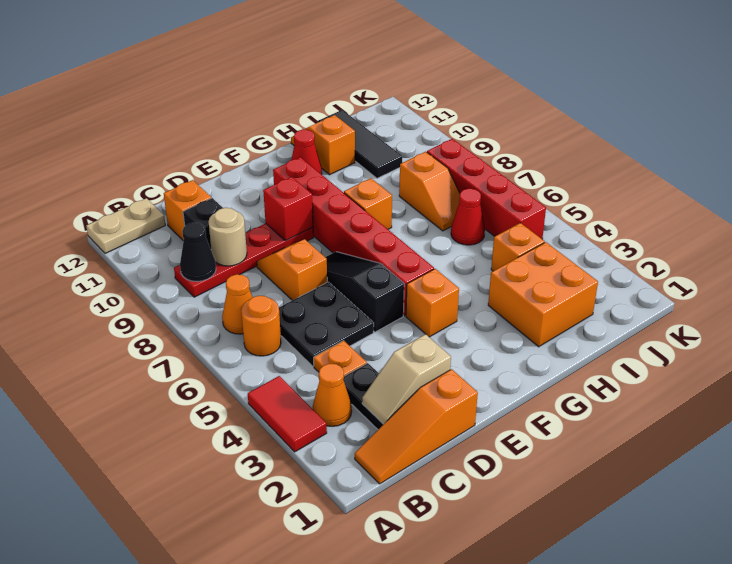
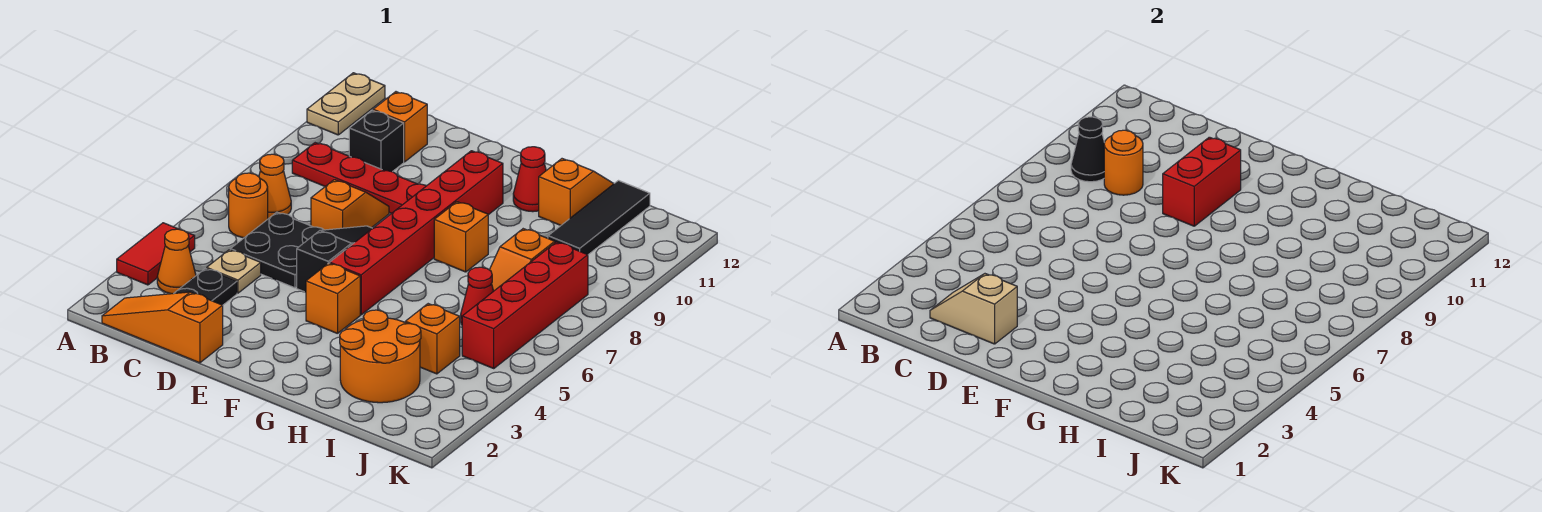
tan plate A12:B12 level 1 -> tan plate A11:A12 level 1
orange plate C4 level 1 -> tan plate C4 level 1
tan round brick C9 level 2 -> orange round brick C9 level 2
red brick E9 level 2 -> red brick E9:E10 level 2
orange brick H2:I3 level 1 -> orange round brick H2:I3 level 1

